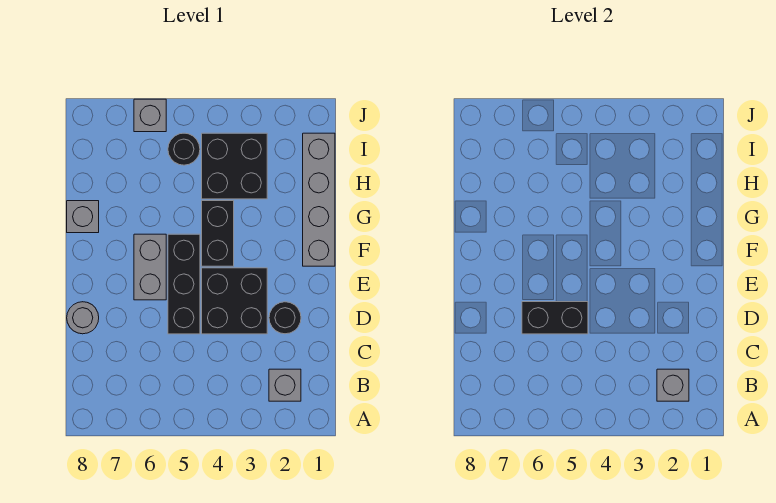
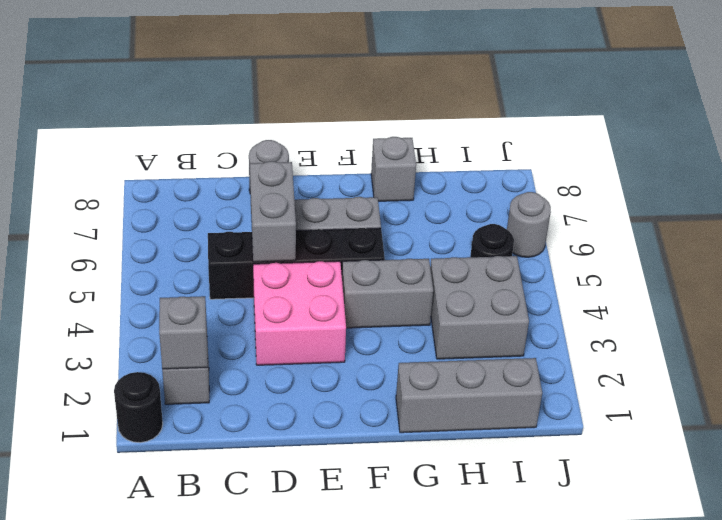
black round brick D2 level 1 -> black round brick A1 level 1
black brick D3:E4 level 1 -> pink brick D3:E4 level 1
black brick D5:F5 level 1 -> black brick C5:F5 level 1
black brick D5:D6 level 2 -> grey brick D5:D6 level 2
grey brick F1:I1 level 1 -> grey brick G1:I1 level 1
black brick F4:G4 level 1 -> grey brick F4:G4 level 1
black brick H3:I4 level 1 -> grey brick H3:I4 level 1
grey brick J6 level 1 -> grey round brick J6 level 1

